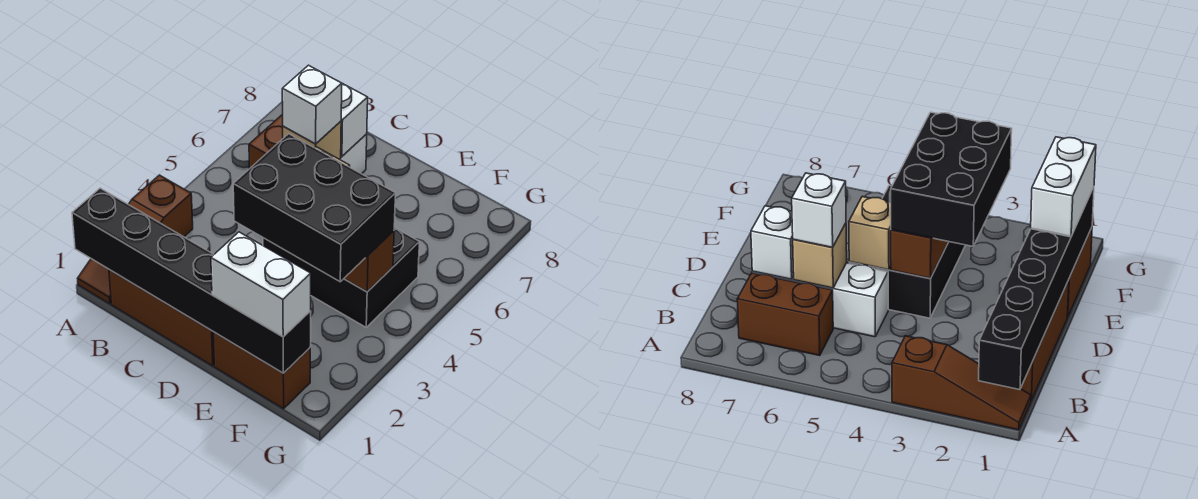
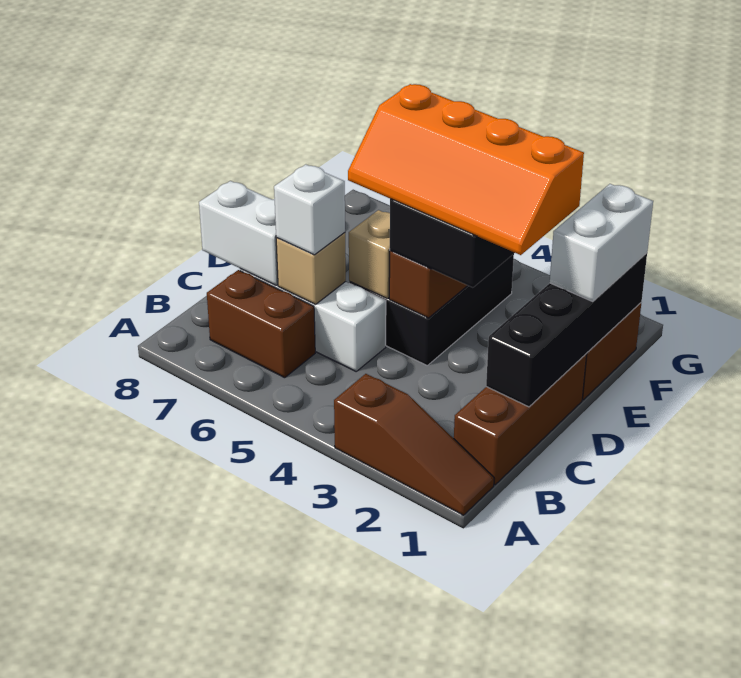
black brick A1:F1 level 2 -> black brick C1:F1 level 2
white brick C7 level 2 -> white brick C7:C8 level 2
none -> orange slope D2:E5 level 4 top E

